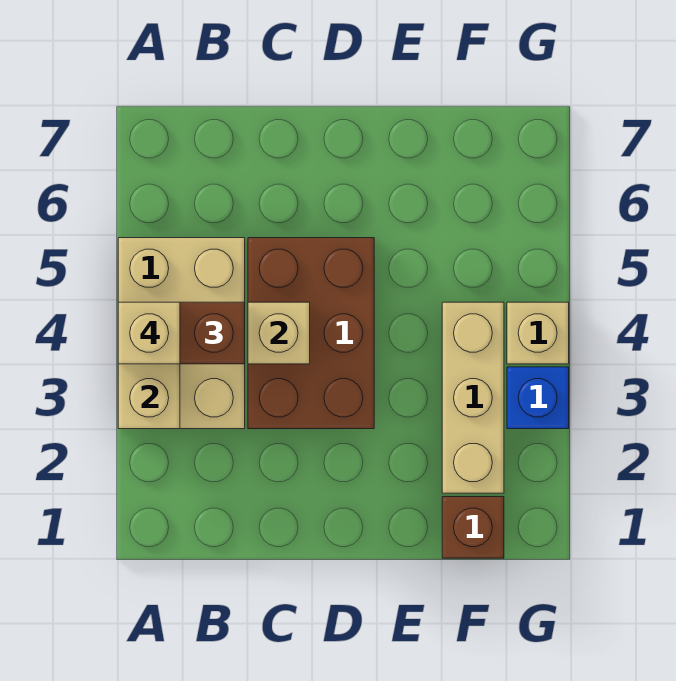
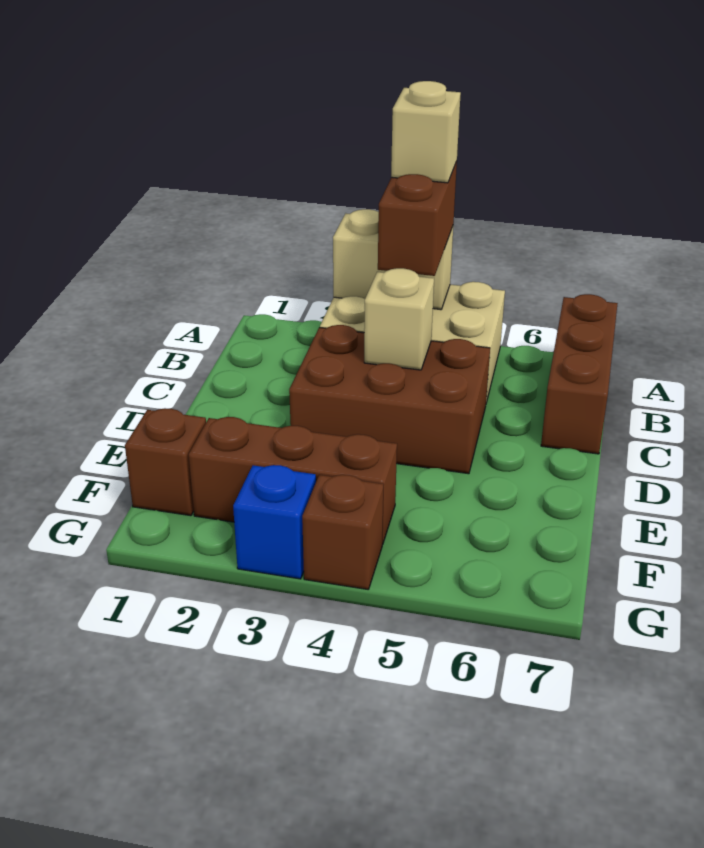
none -> brown brick A7:C7 level 1
tan brick F2:F4 level 1 -> brown brick F2:F4 level 1
tan brick G4 level 1 -> brown brick G4 level 1

